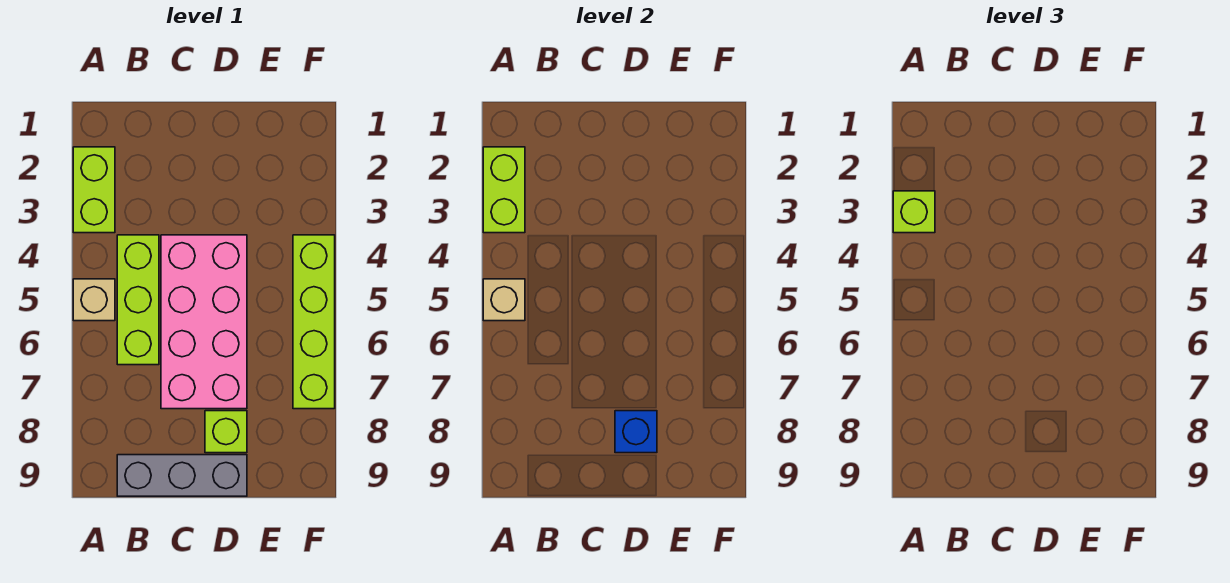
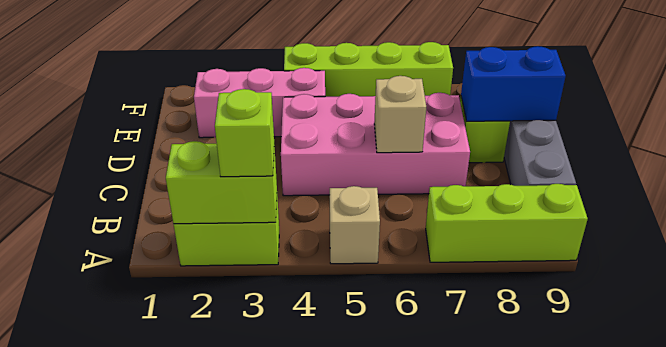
tan brick A5 level 2 -> tan brick C6 level 2
lime brick B4:B6 level 1 -> lime brick A7:A9 level 1
blue brick D8 level 2 -> blue brick D8:D9 level 2
none -> pink brick E2:E4 level 1

